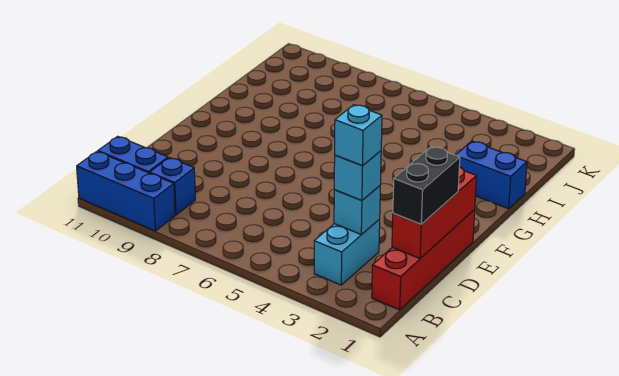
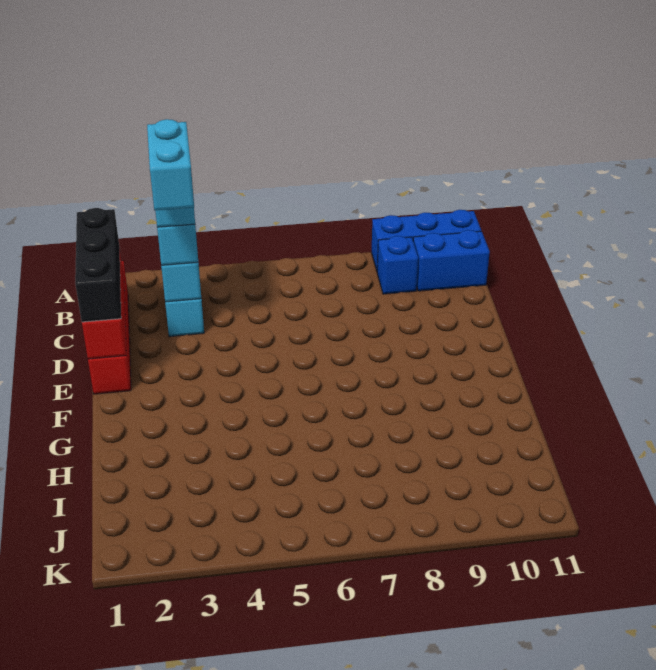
black brick C1:D1 level 3 -> black brick C1:E1 level 3
none -> cyan brick C3:D3 level 5
blue brick H1:H2 level 1 -> none

